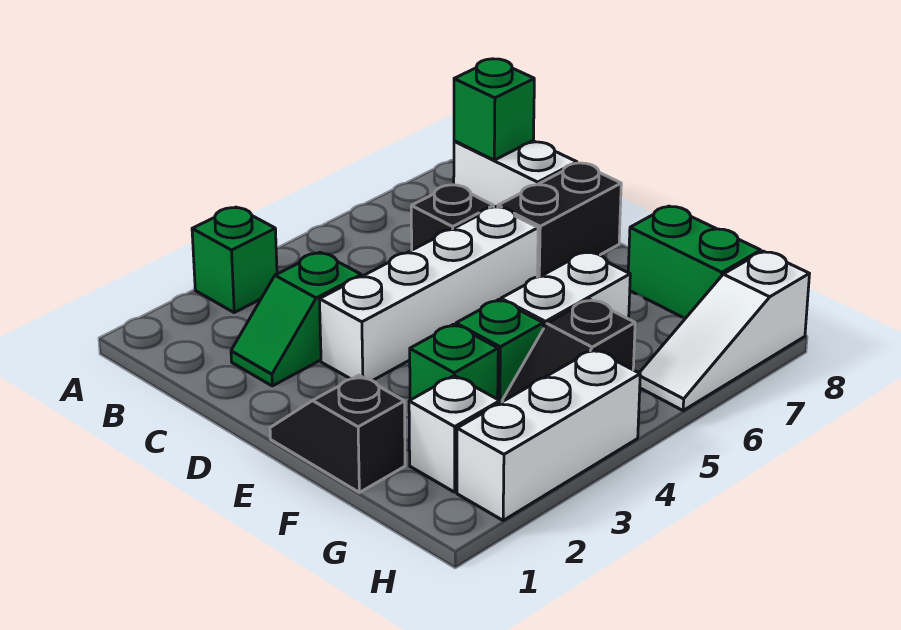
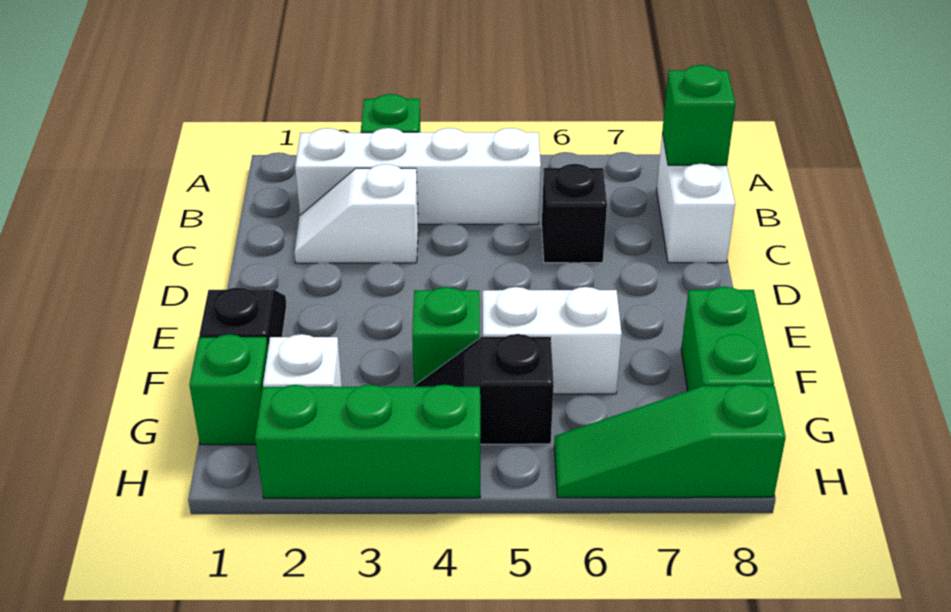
green slope C2:C3 level 1 top 3 -> white slope C2:C3 level 1 top 3
white brick D3:D6 level 1 -> white brick B2:B5 level 1
black brick D7:D8 level 1 -> none
green brick F3 level 1 -> green brick G1 level 1
white brick H2:H4 level 1 -> green brick H2:H4 level 1
white slope H6:H8 level 1 top 8 -> green slope H6:H8 level 1 top 8

